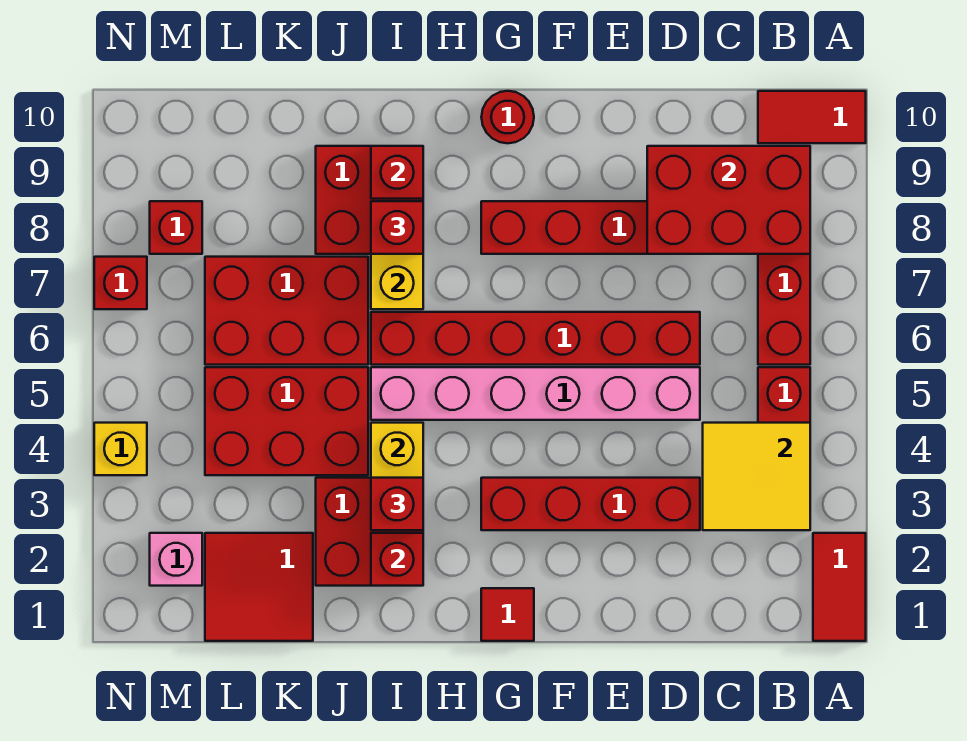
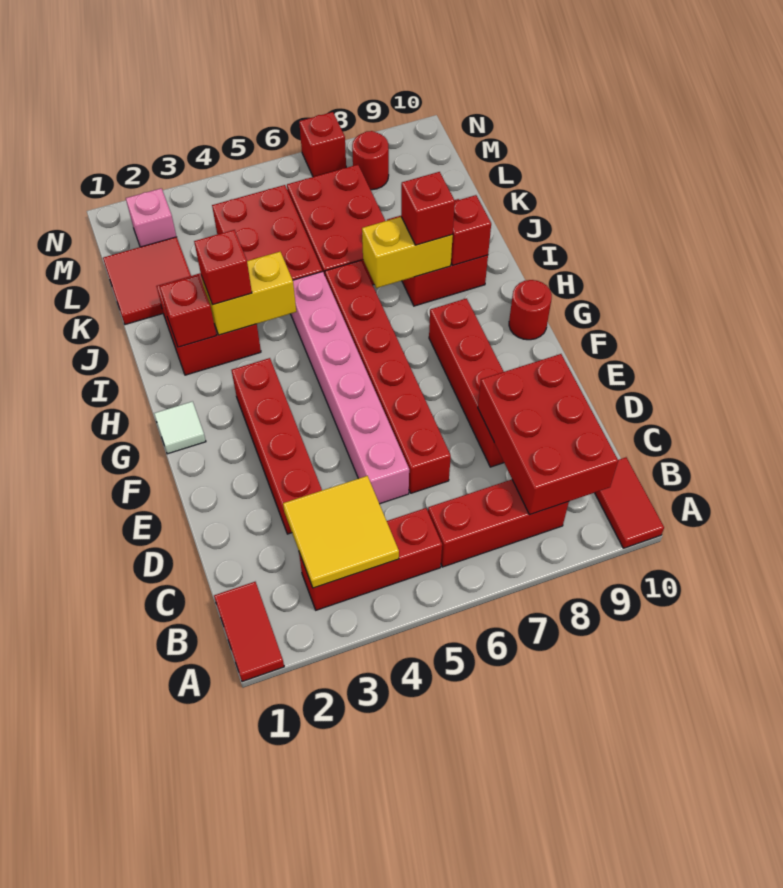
red tile A1:A2 level 1 -> red tile A1:B1 level 1
red tile G1 level 1 -> white tile G1 level 1
red brick M8 level 1 -> red round brick M8 level 1
yellow brick N4 level 1 -> none

